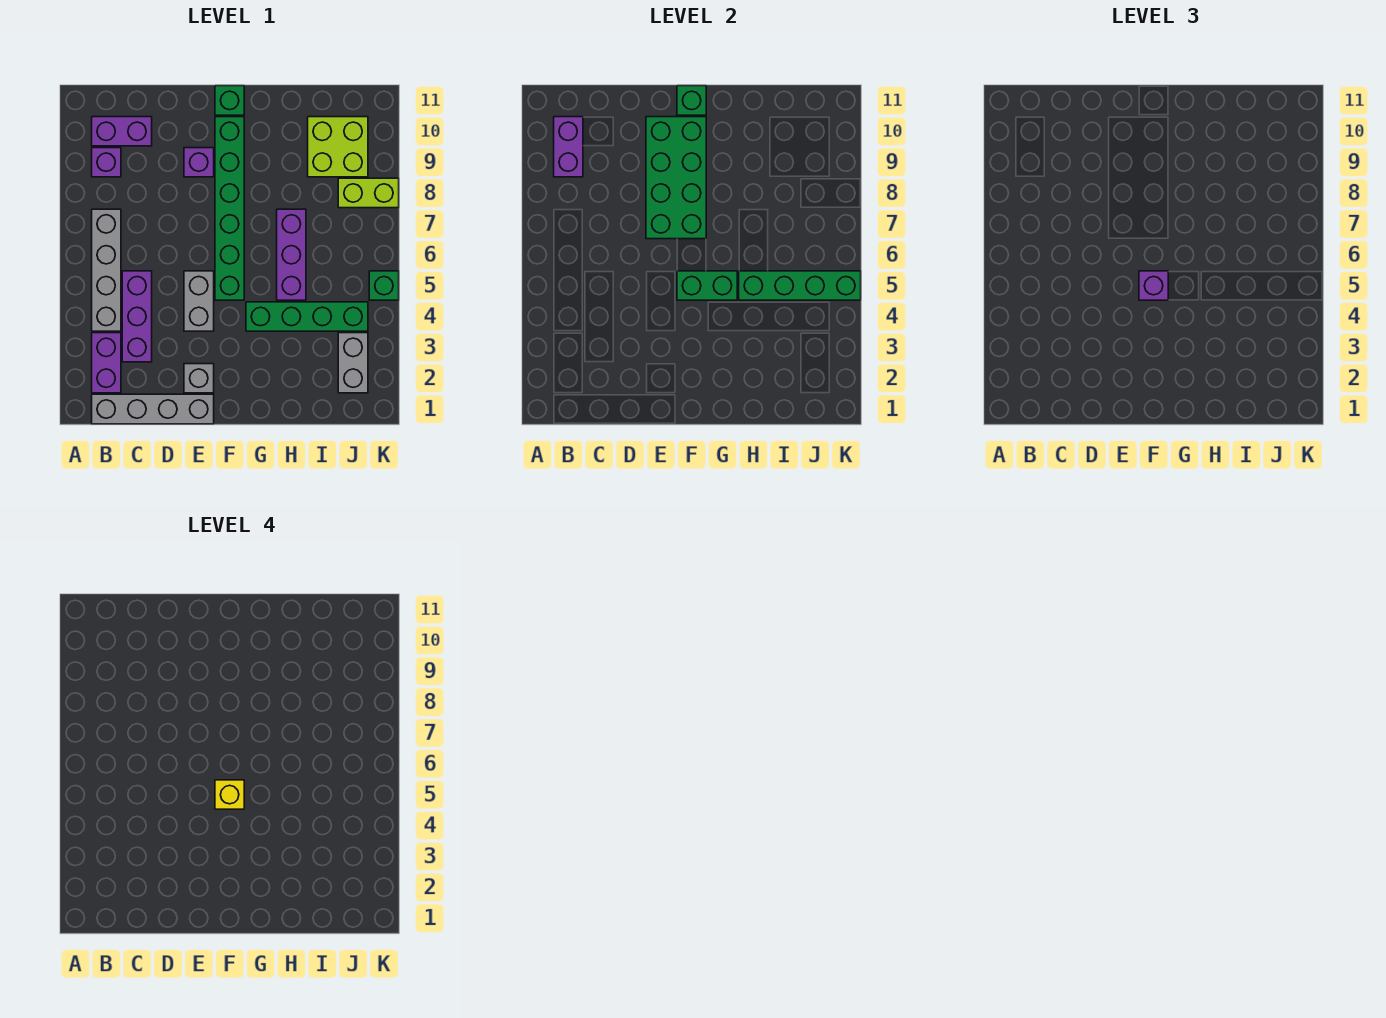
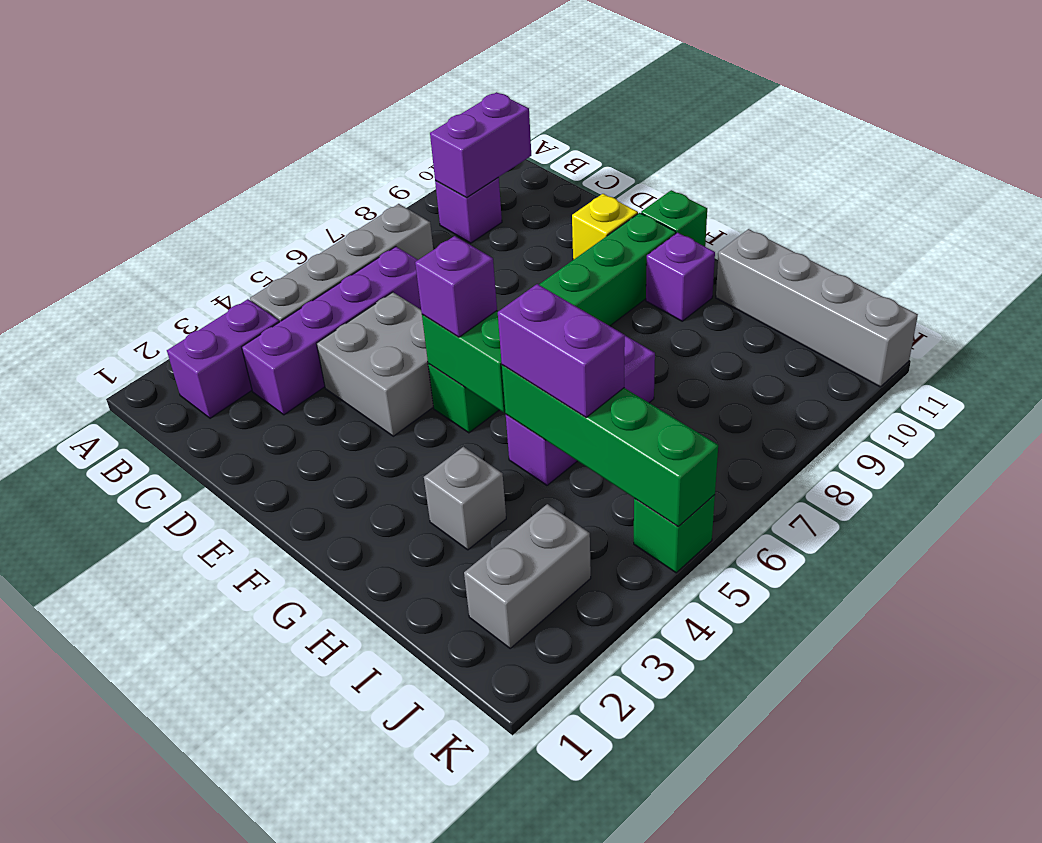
grey brick B1:E1 level 1 -> grey brick H11:K11 level 1
purple brick B10:C10 level 1 -> purple brick H5:I5 level 3
purple brick C3:C5 level 1 -> purple brick C3:C6 level 1
grey brick E2 level 1 -> grey brick H3 level 1
grey brick E4:E5 level 1 -> grey brick D4:E5 level 1
green brick E7:F10 level 2 -> none
purple brick E9 level 1 -> purple brick G10 level 1
yellow brick F5 level 4 -> yellow brick E10 level 1
green brick F11 level 2 -> none
green brick G4:J4 level 1 -> none
lime brick I9:J10 level 1 -> none
lime brick J8:K8 level 1 -> none

